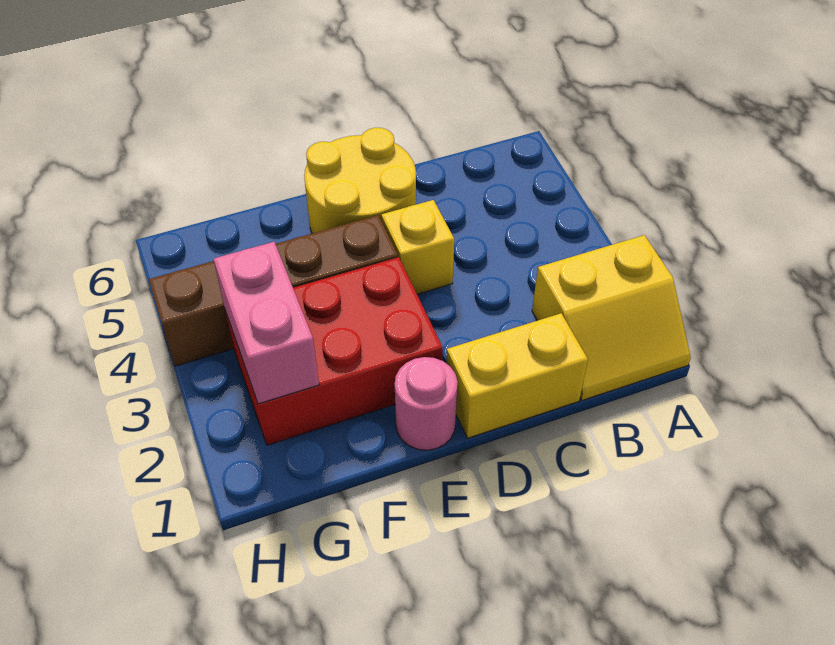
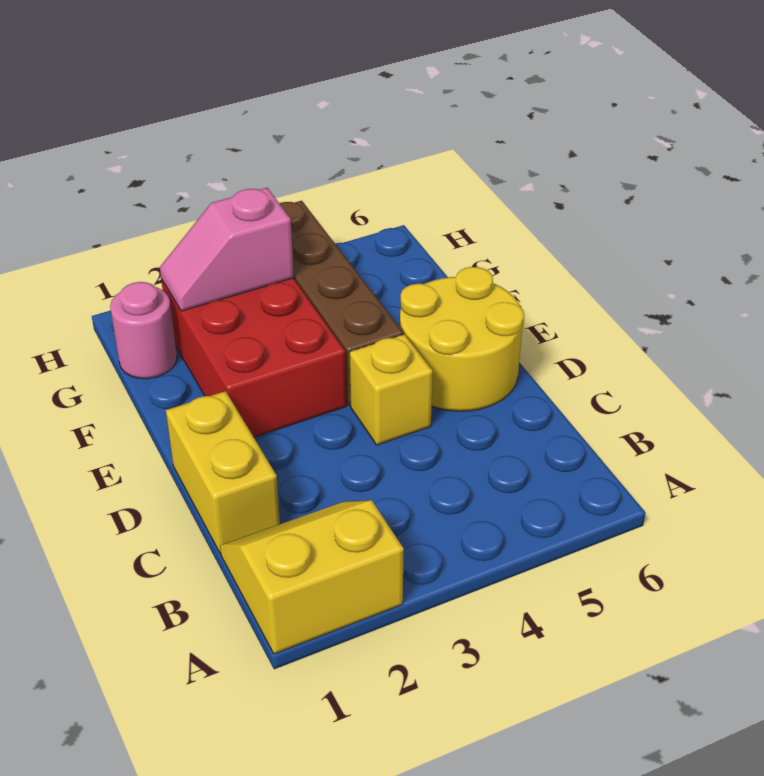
yellow slope A1:B2 level 1 top 2 -> yellow slope A1:B2 level 1 top A
pink round brick E1 level 1 -> pink round brick G1 level 1
pink brick G2:G3 level 2 -> pink slope G2:G3 level 2 top 3

